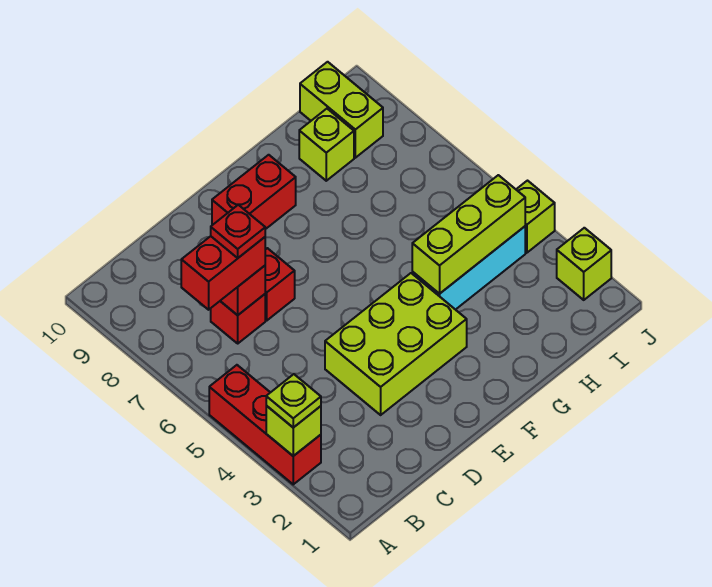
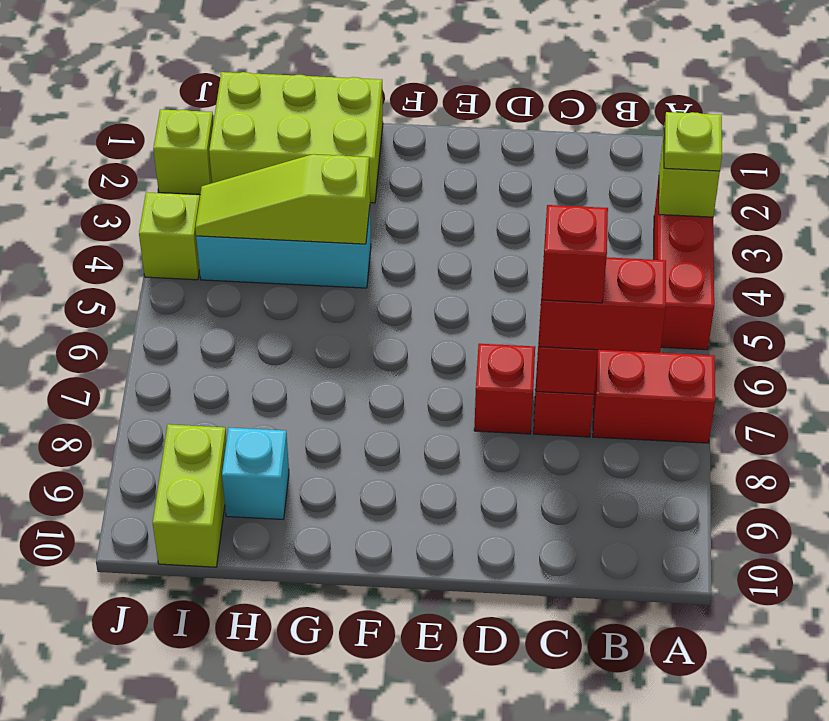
red plate C7 level 4 -> red brick C7 level 4
lime brick D3:F4 level 1 -> lime brick G1:I2 level 1
red brick E9:F9 level 1 -> red brick A7:B7 level 1
lime brick G4:I4 level 2 -> lime slope G4:I4 level 2 top G
lime brick H9 level 1 -> cyan brick H9 level 1

